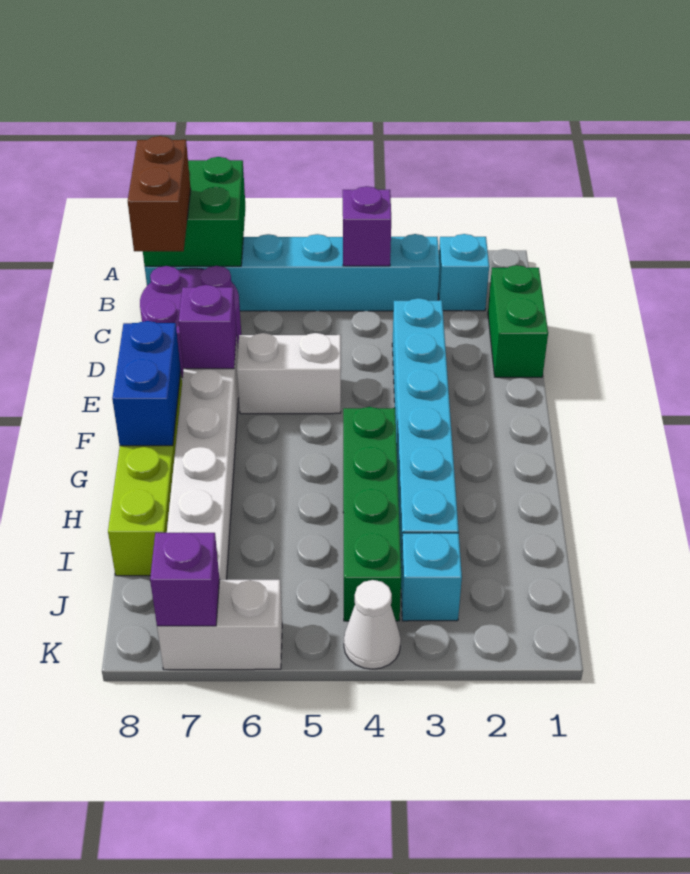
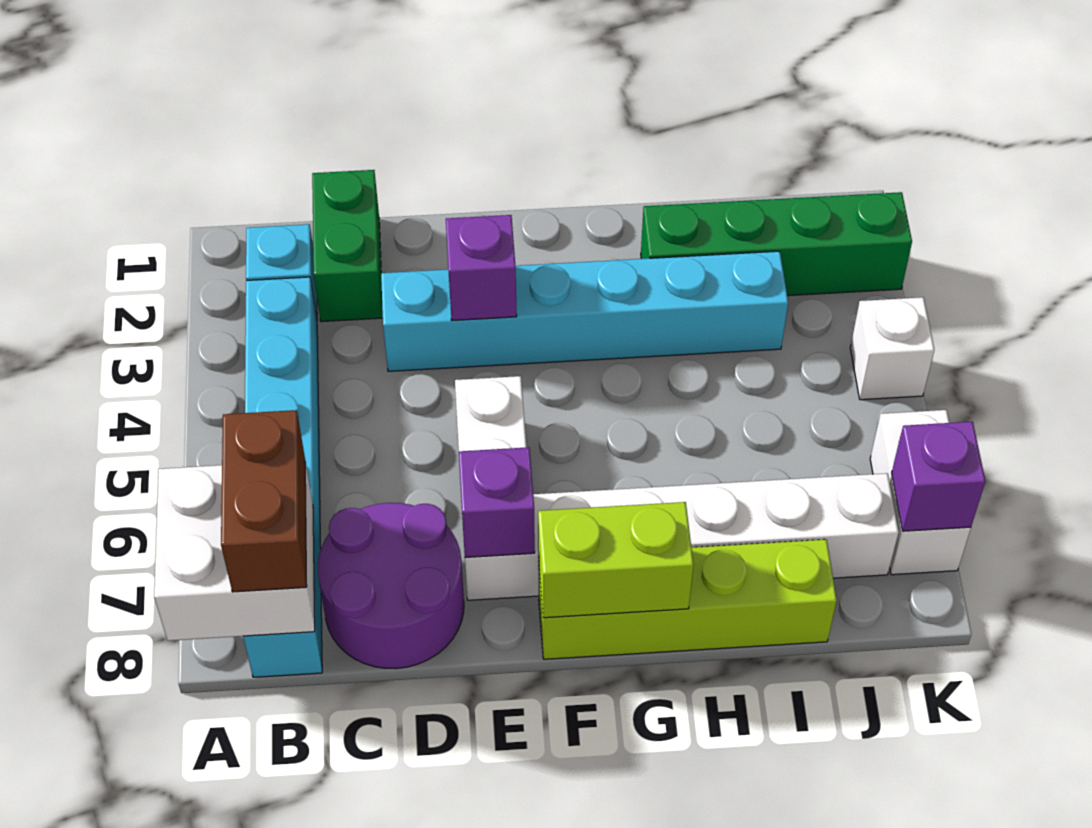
green brick A7:B8 level 2 -> white brick A7:B8 level 2
purple brick B4 level 2 -> purple brick E3 level 2
brown brick B8:C8 level 3 -> brown brick B7:B8 level 3
green brick C1:D1 level 1 -> green brick C1:C2 level 1
blue brick F8:G8 level 2 -> lime brick F8:G8 level 2
green brick G4:J4 level 1 -> green brick H2:K2 level 1
cyan brick J3 level 1 -> none
white cone K4 level 1 -> white brick K4 level 1

